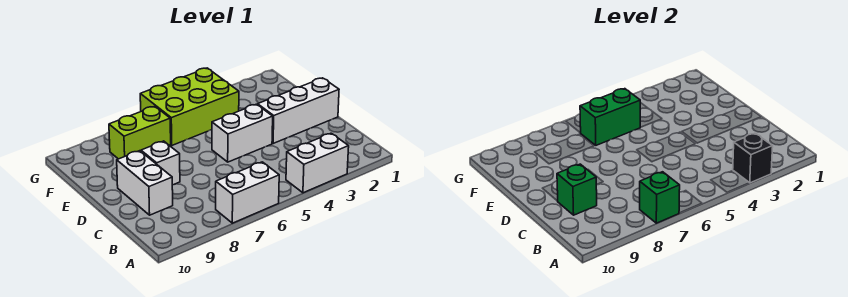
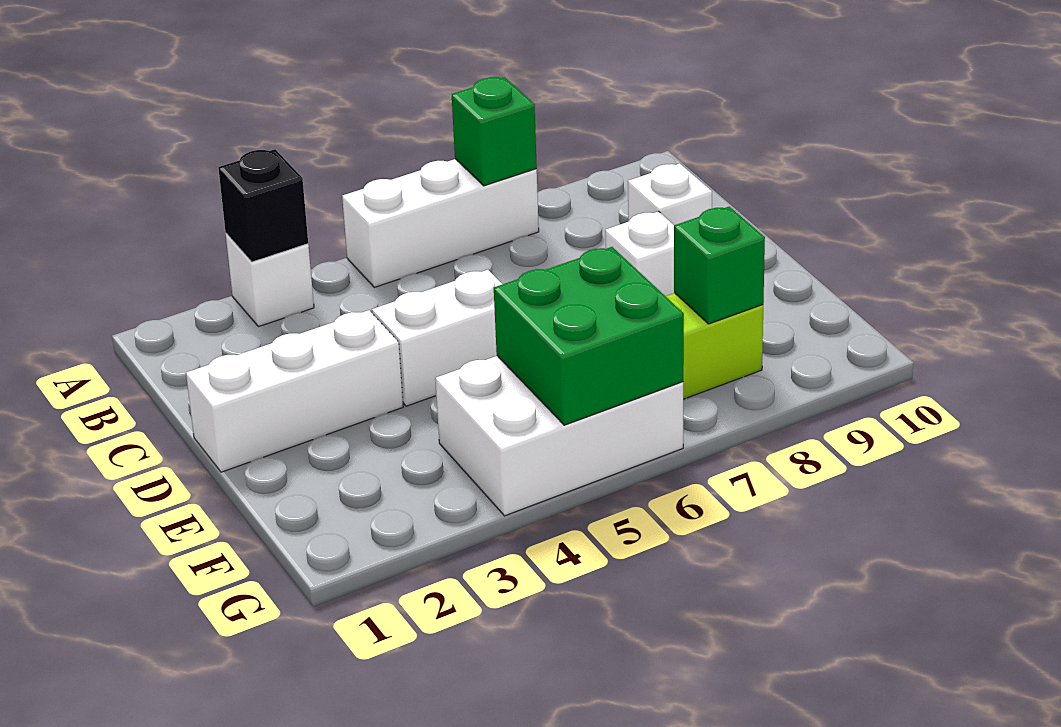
white brick A3:A4 level 1 -> white brick A3 level 1
white brick A6:A7 level 1 -> white brick A5:A7 level 1
white brick C9:D9 level 1 -> white brick C9 level 1
green brick C9 level 2 -> green brick F8 level 2
lime brick F4:G6 level 1 -> white brick F4:G6 level 1
green brick F5:F6 level 2 -> green brick F5:G6 level 2

